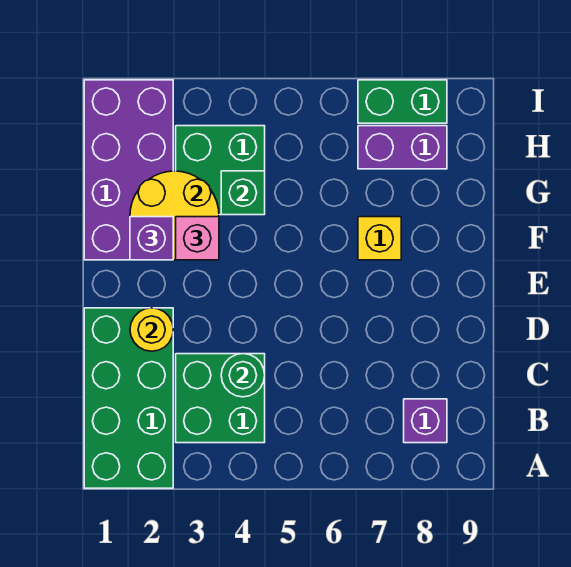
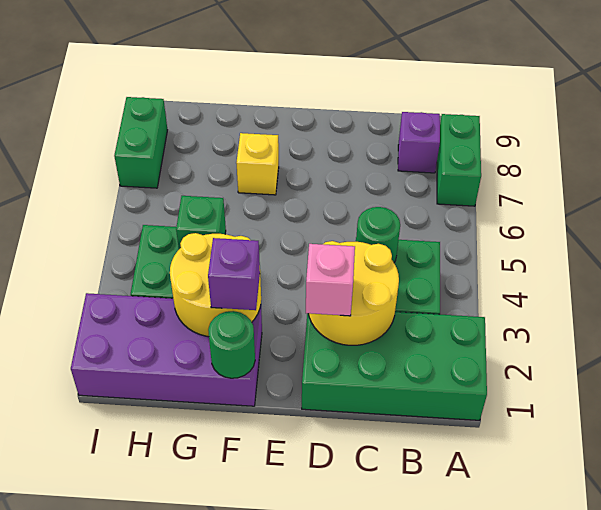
none -> green brick A7:A8 level 1
yellow round brick D2 level 2 -> yellow round brick C2:D3 level 2
none -> green round brick F1 level 2
pink brick F3 level 3 -> pink brick D2 level 3
purple brick H7:H8 level 1 -> none

